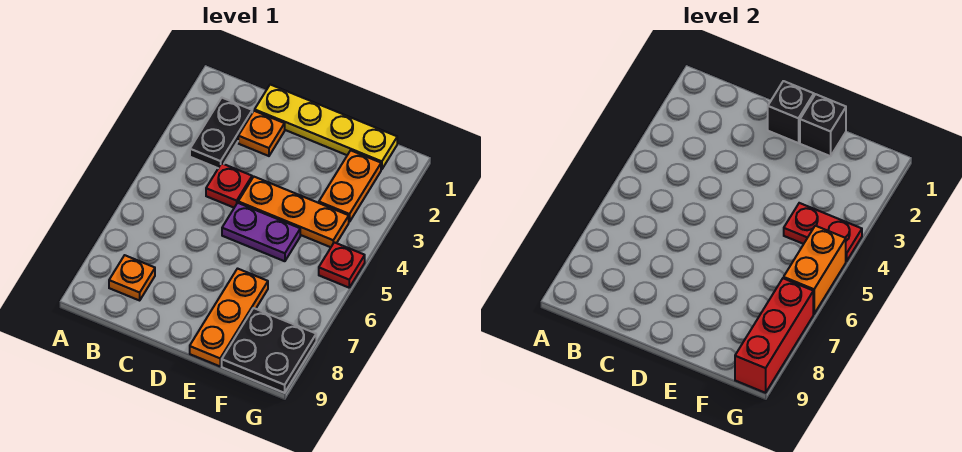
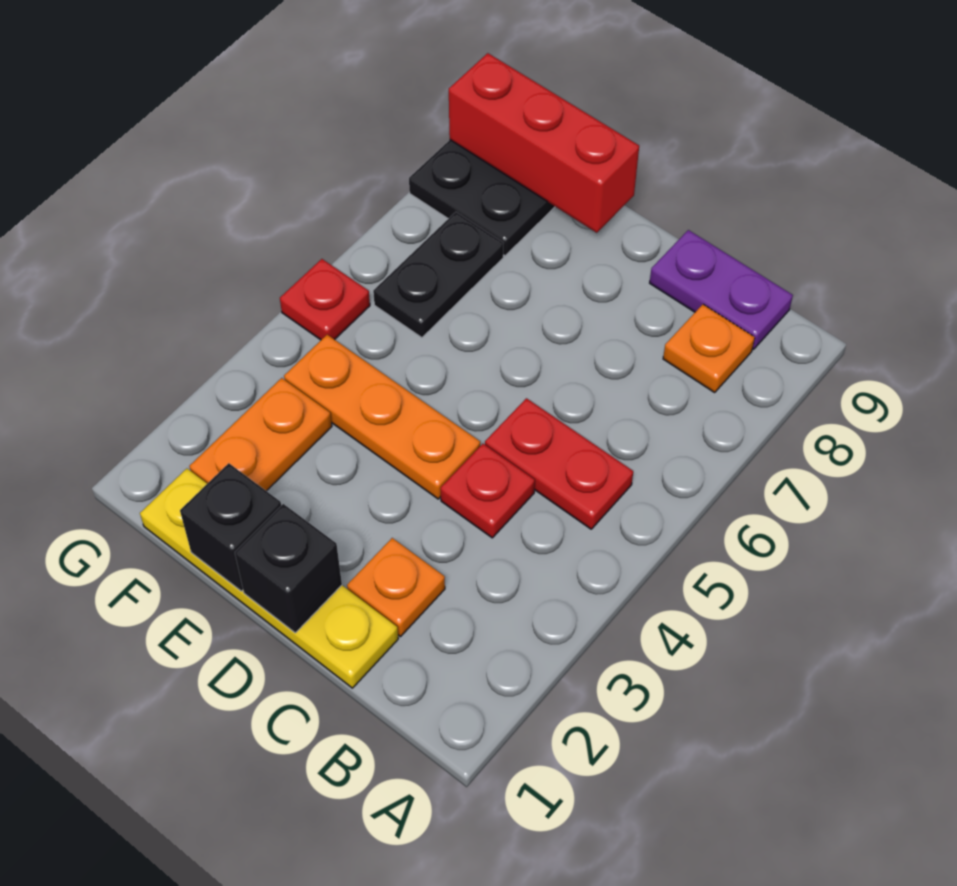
black plate B2:B3 level 1 -> black plate F6:F7 level 1
purple plate D5:E5 level 1 -> purple plate B9:C9 level 1
orange plate E7:E9 level 1 -> none
red plate F4:G4 level 2 -> red plate B5:C5 level 1
orange brick G5:G6 level 2 -> none
red brick G7:G9 level 2 -> red brick E9:G9 level 2

